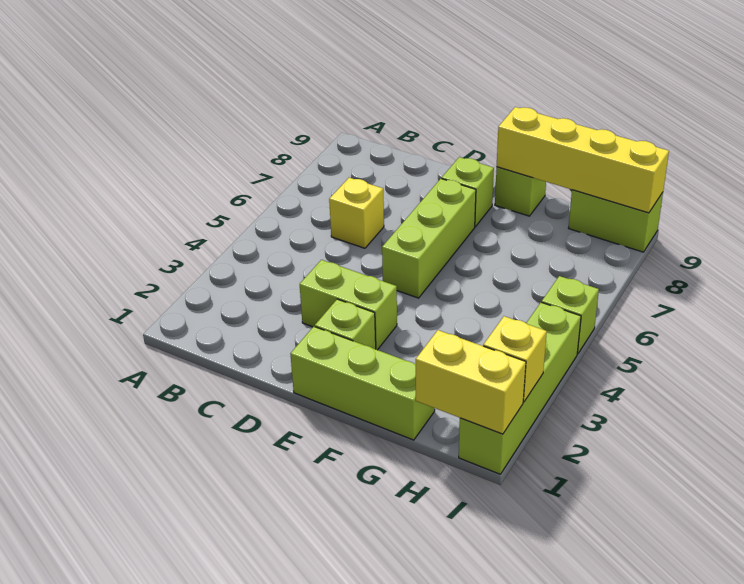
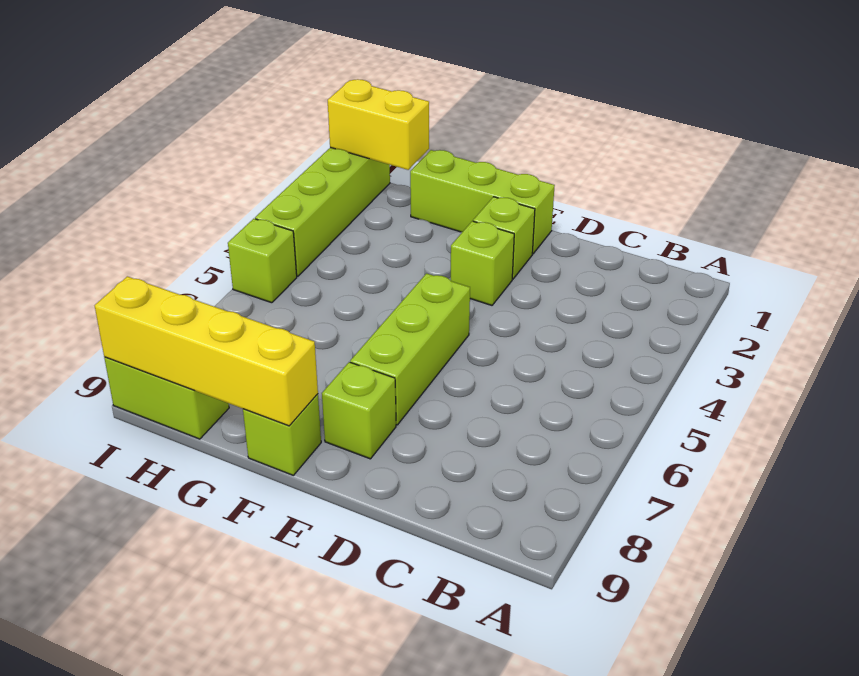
yellow brick C6 level 1 -> none
lime brick D3:E3 level 1 -> lime brick E3 level 1
yellow brick I2 level 2 -> none

